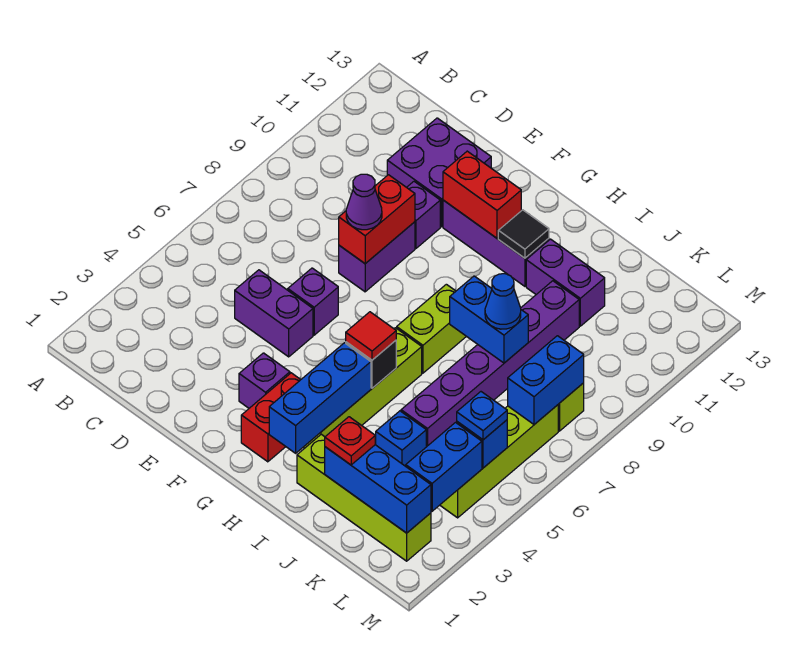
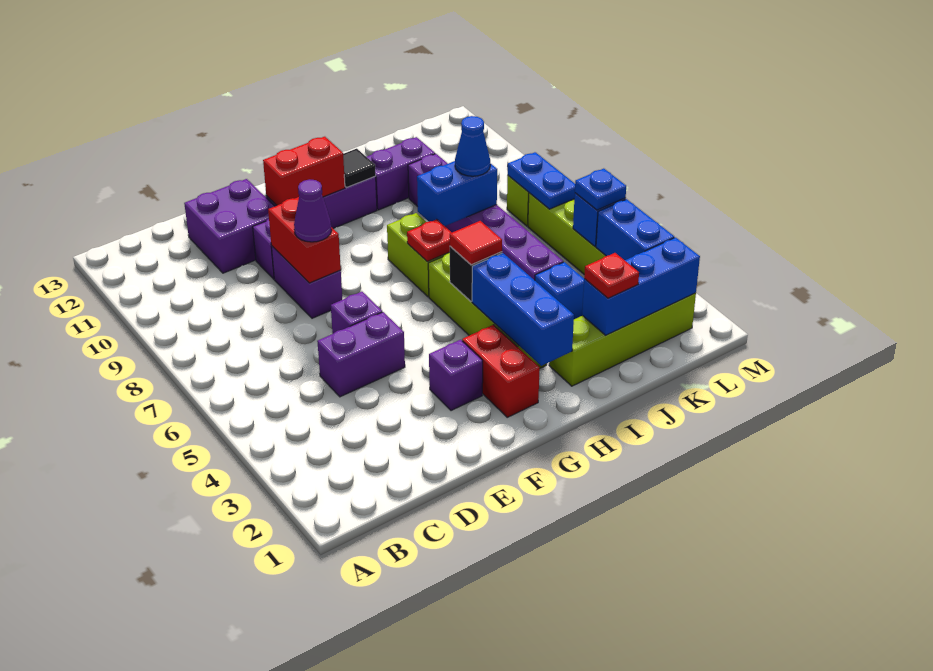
none -> red plate H7 level 2
blue brick L7:L8 level 2 -> blue plate L7:L8 level 2

